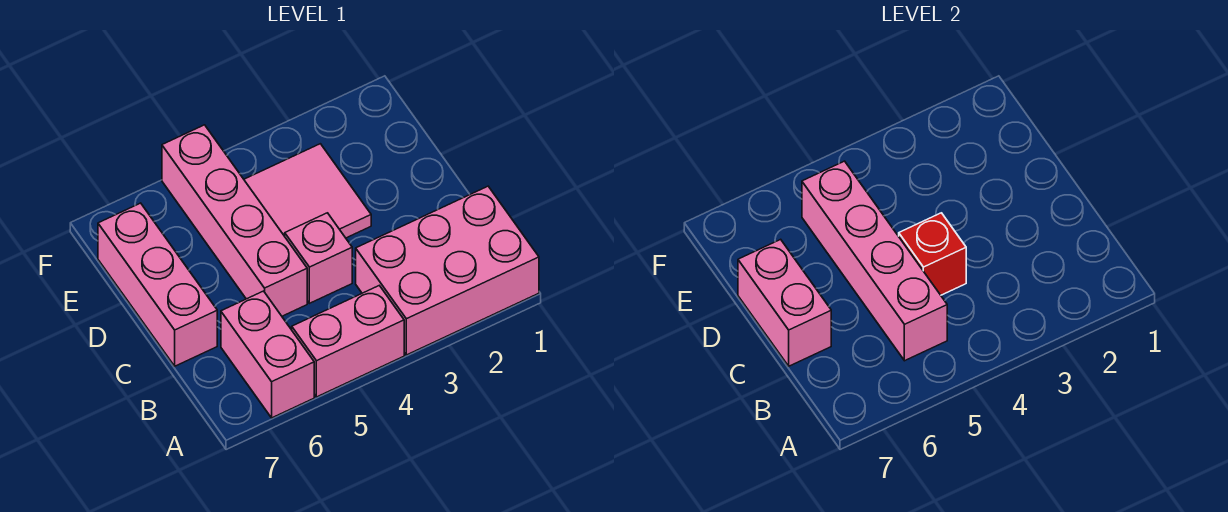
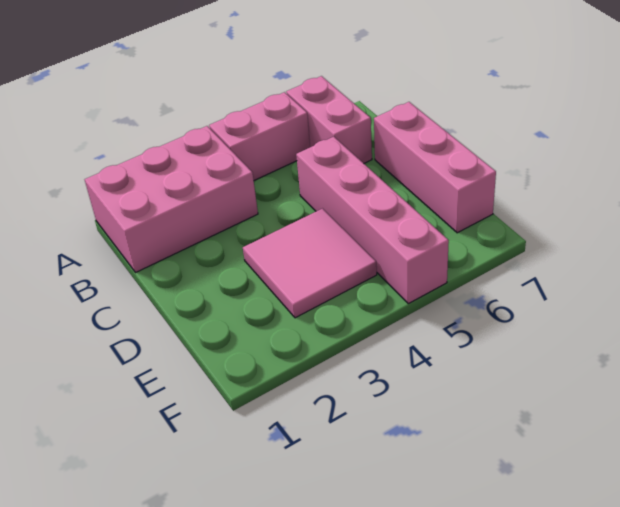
pink brick B5:E5 level 2 -> none
pink brick C4 level 1 -> none
red brick C4 level 2 -> none
pink brick C7:D7 level 2 -> none

